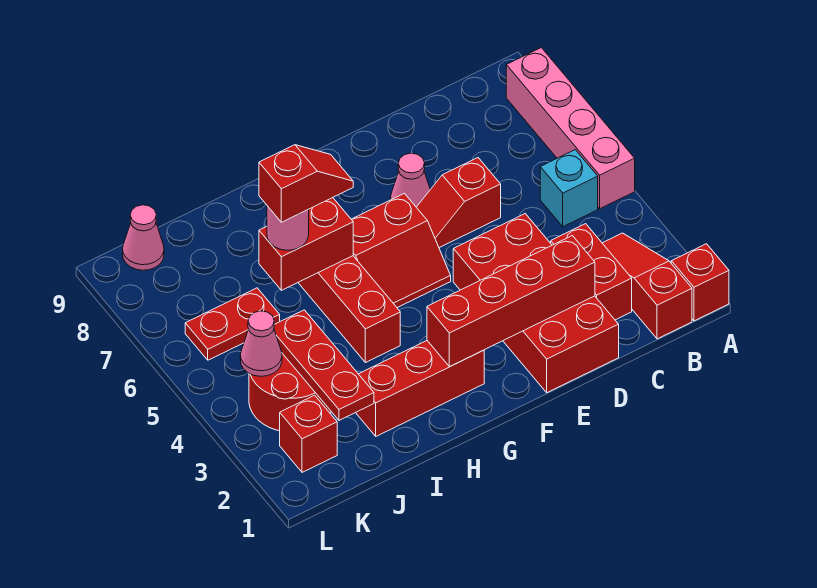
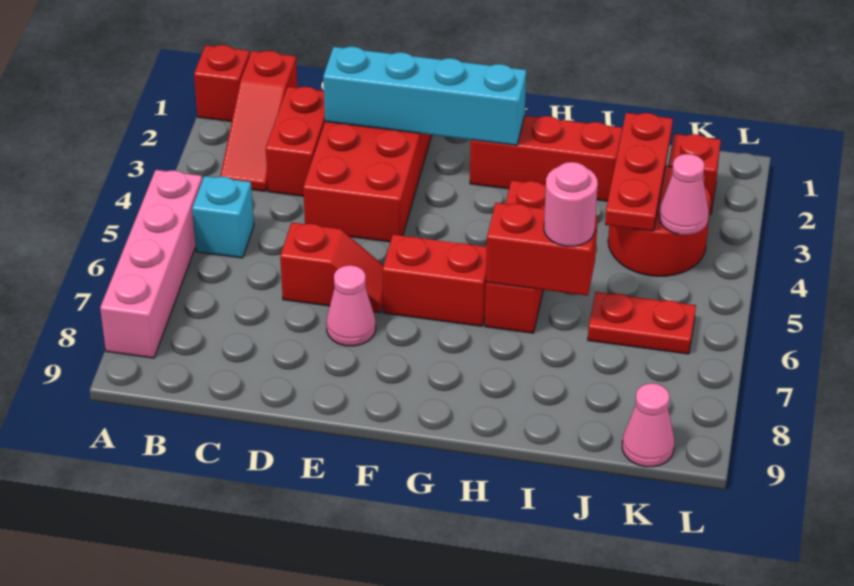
red brick D2:G2 level 2 -> cyan brick D2:G2 level 2
red slope H6:I6 level 4 top I -> none

